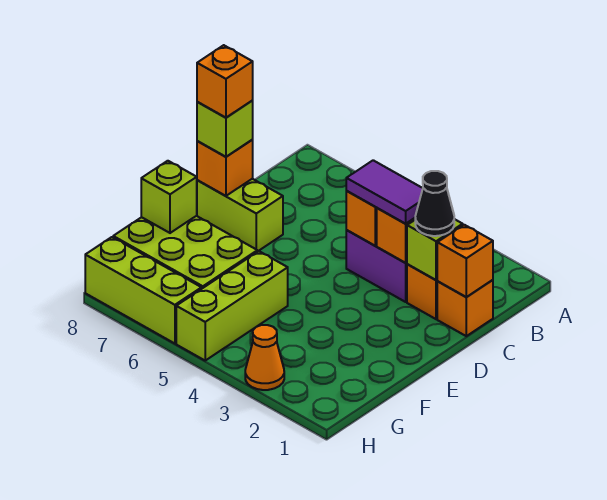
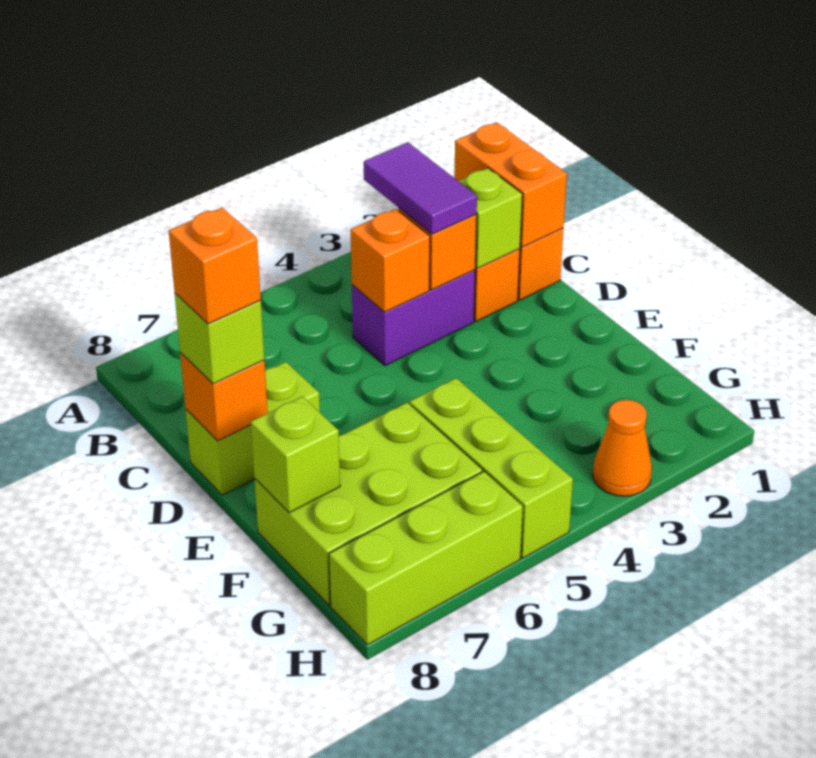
orange brick C1 level 2 -> orange brick B1:C1 level 2
black cone C2 level 3 -> none
purple tile C3:C4 level 3 -> purple tile B3:C3 level 3

